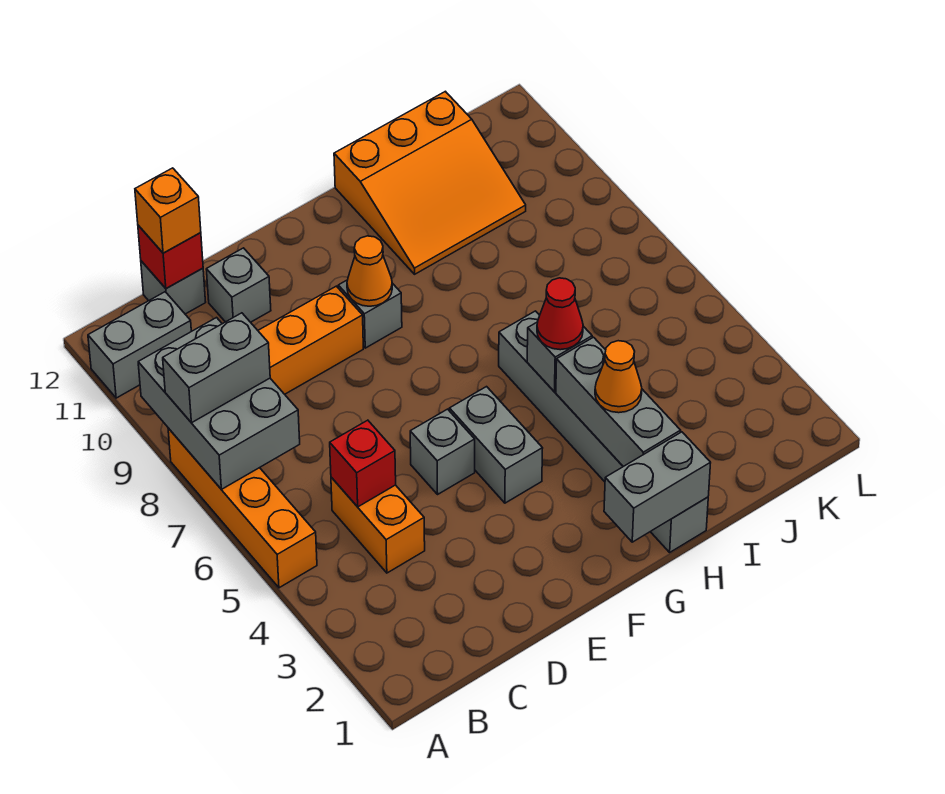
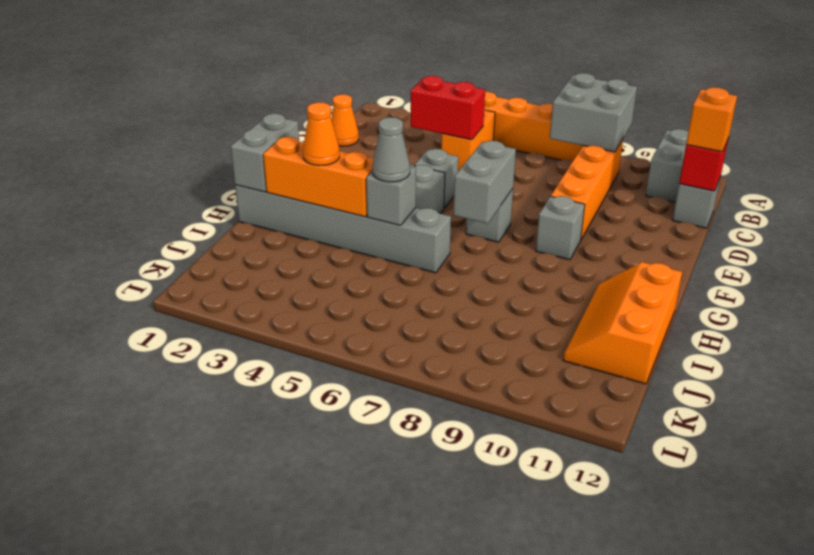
grey brick A7:B9 level 2 -> grey brick A8:B9 level 2
grey brick A8:B8 level 3 -> grey brick F7:G7 level 2
orange brick C4:C5 level 1 -> orange brick B5:C5 level 1
red brick C5 level 2 -> red brick C4:C5 level 2
grey brick D11 level 1 -> grey brick F7 level 1
orange cone F9 level 2 -> orange cone C1 level 1
grey brick H2:H4 level 2 -> orange brick H2:H4 level 2
red cone H5 level 3 -> grey cone H5 level 3
orange slope H10:J12 level 1 top 12 -> orange slope H11:J12 level 1 top 12

